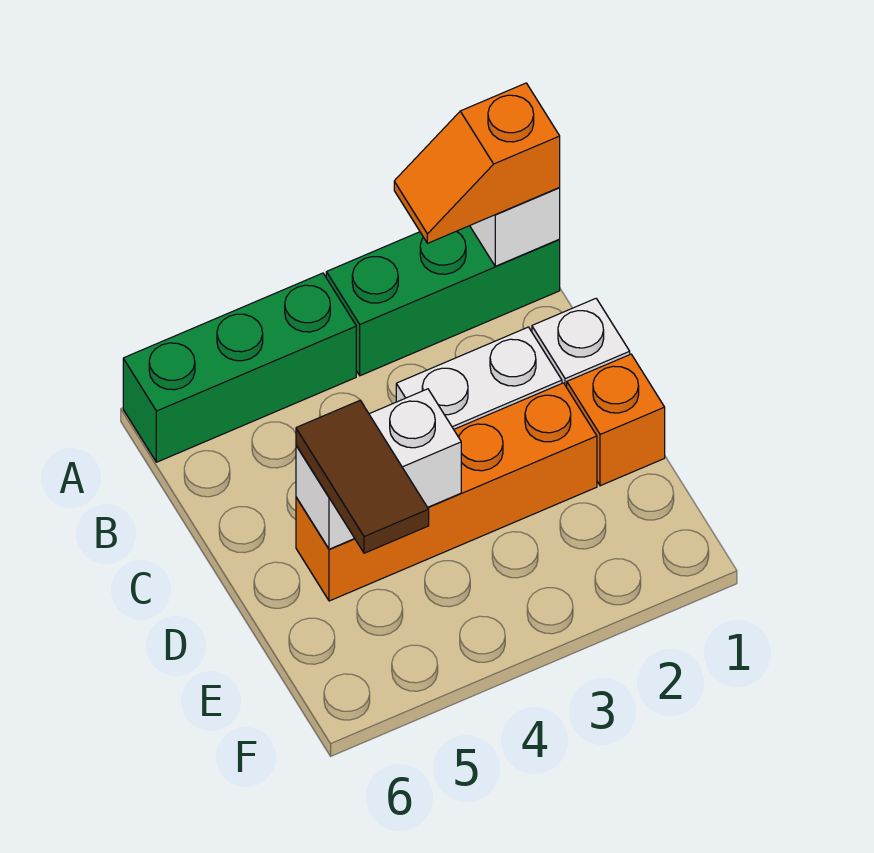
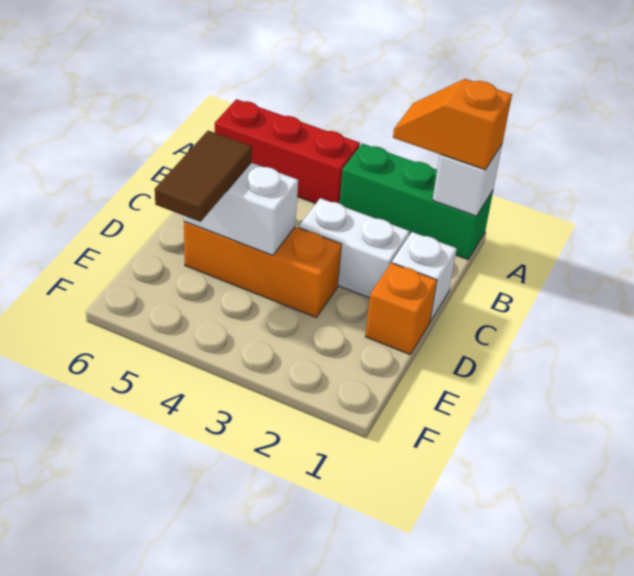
green brick A4:A6 level 1 -> red brick A4:A6 level 1
orange brick D2:D5 level 1 -> orange brick D3:D5 level 1

